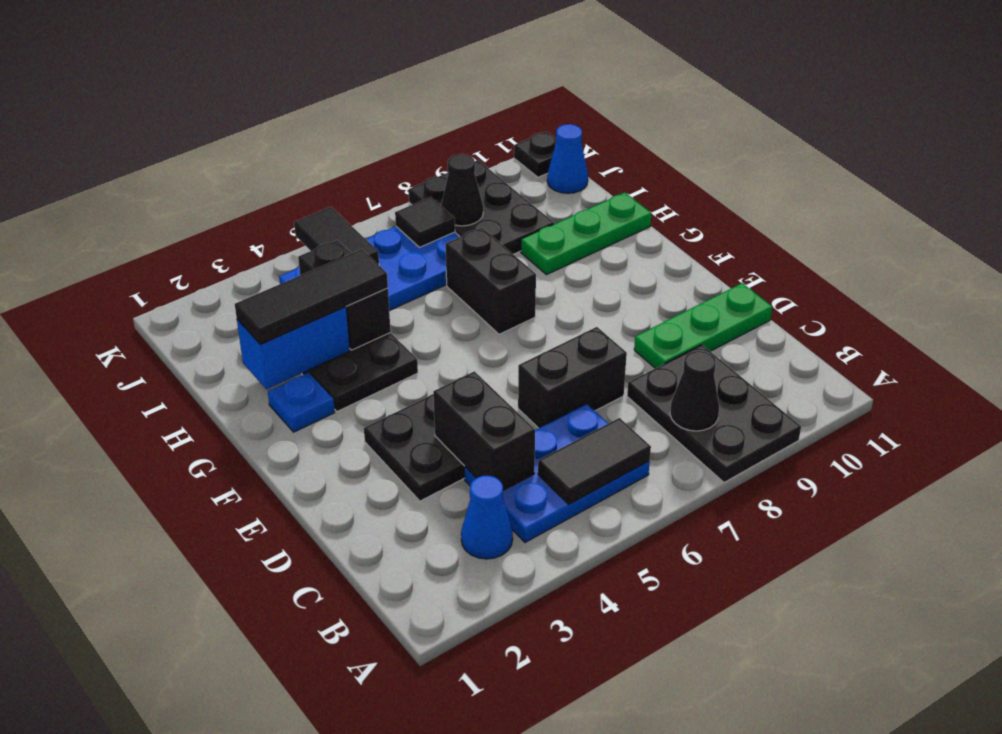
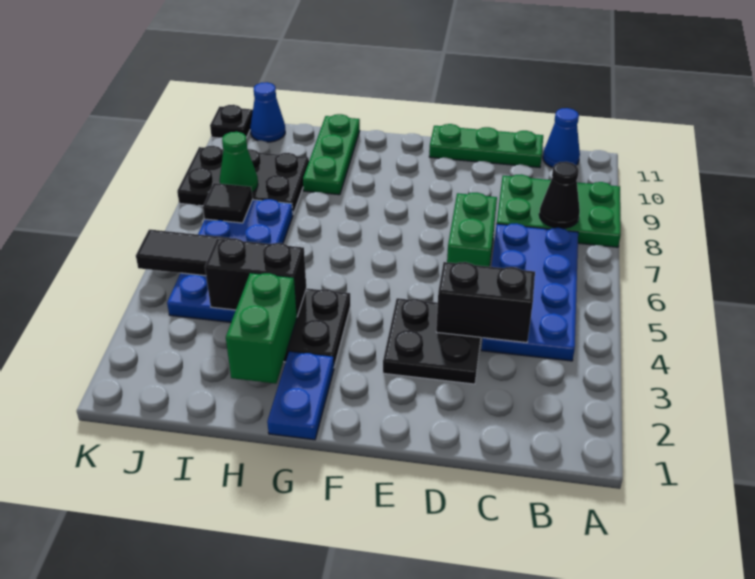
black plate A8:C9 level 1 -> green plate A8:C9 level 1
blue cone B3 level 1 -> blue cone B11 level 1
blue plate B4:C6 level 1 -> blue plate B4:C7 level 1
black tile B5:B6 level 2 -> none
black brick D6:D7 level 1 -> green brick D6:D7 level 1
green plate D9:D11 level 1 -> green plate C11:E11 level 1
blue plate G2 level 1 -> blue plate G1:G2 level 1
black brick G7:H7 level 1 -> none
blue brick H2:H3 level 2 -> green brick H2:H3 level 2
black tile H2:H4 level 3 -> none
black cone J8 level 2 -> green cone J8 level 2

